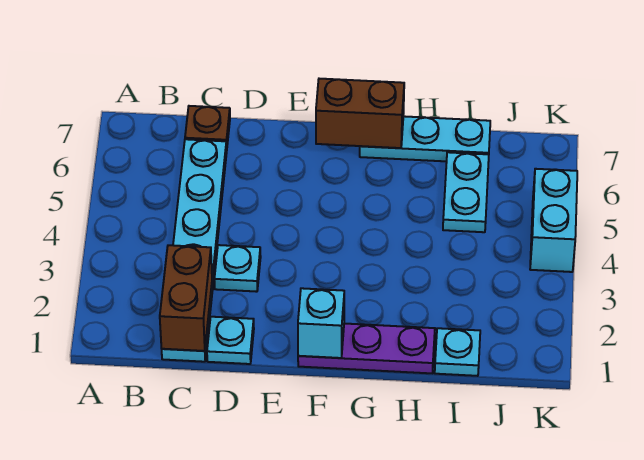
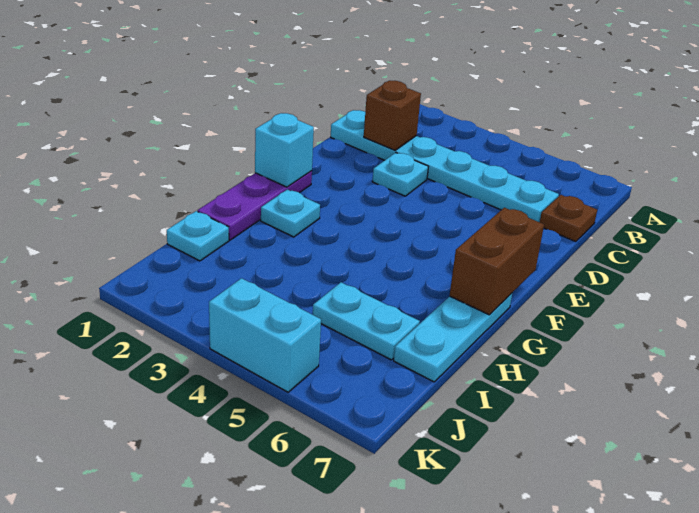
brown brick C1:C2 level 2 -> brown brick C2 level 2
cyan plate D1 level 1 -> cyan plate G2 level 1

